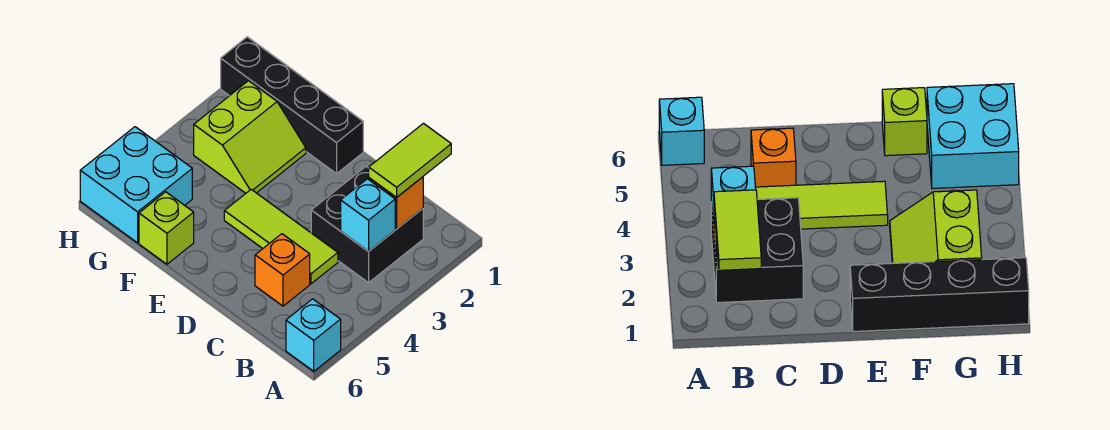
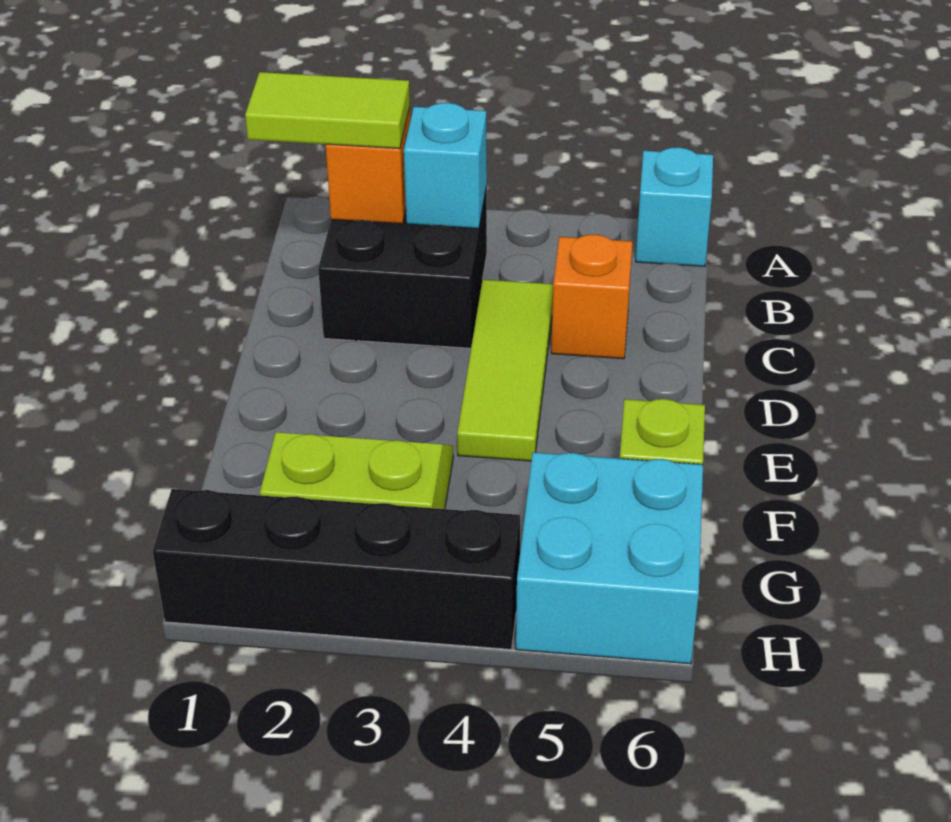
black brick E1:H1 level 1 -> black brick H1:H4 level 1

